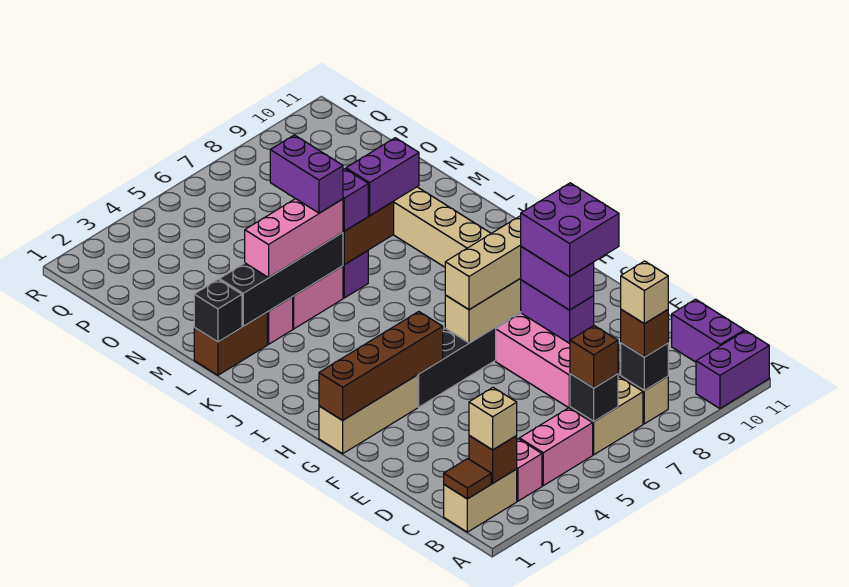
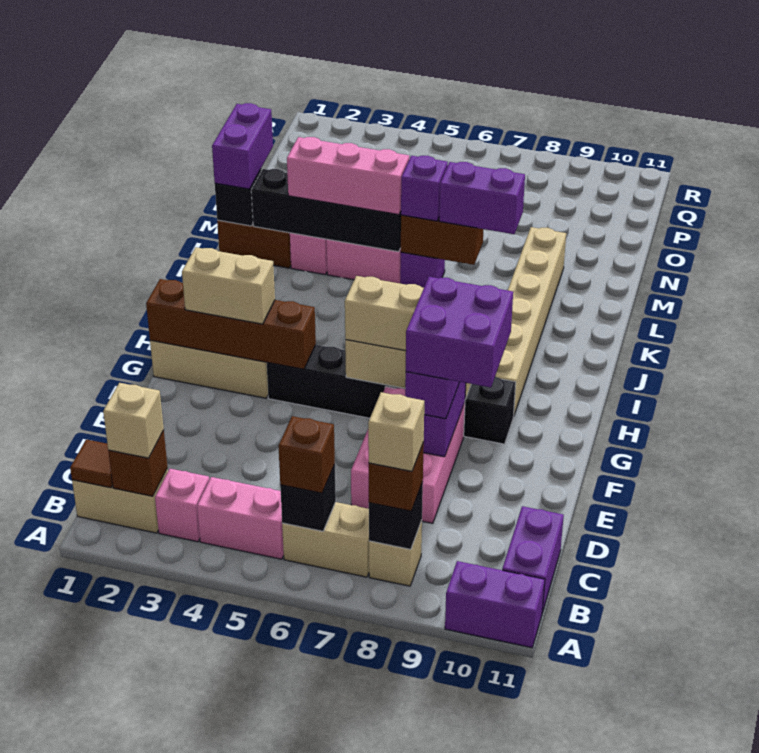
none -> tan brick G2:G3 level 3
purple brick L5:M5 level 4 -> purple brick L1:M1 level 3

